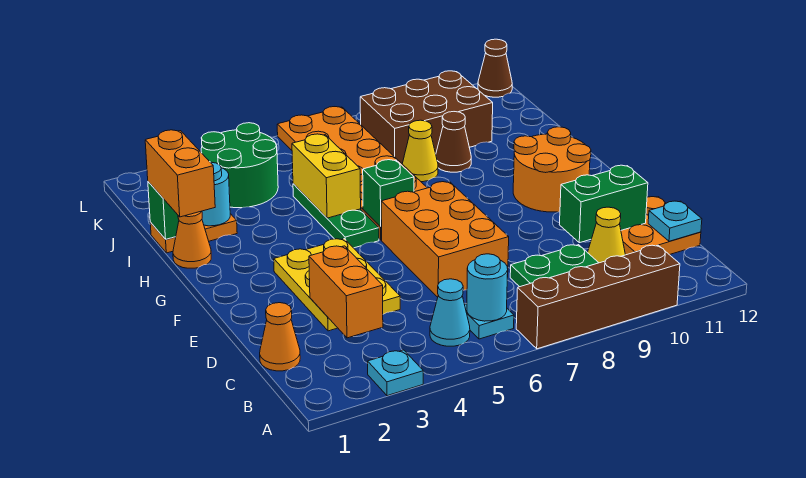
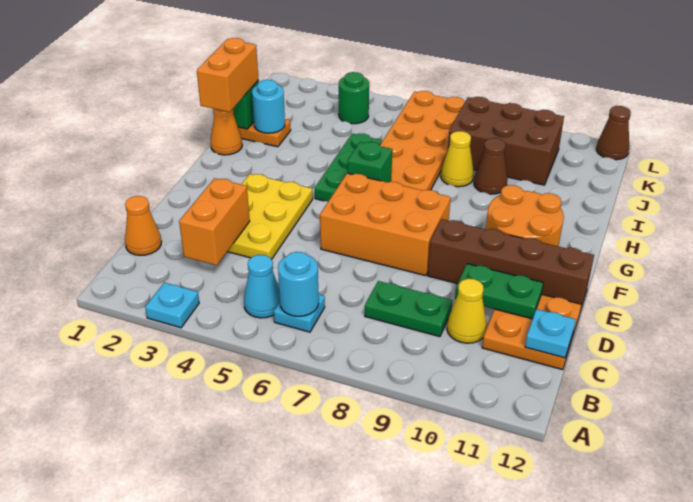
brown brick A7:A10 level 1 -> brown brick E9:E12 level 1
orange brick D6:F7 level 1 -> orange brick E6:F8 level 1
green brick D10:D11 level 2 -> green plate D10:D11 level 2
yellow brick H5:I5 level 2 -> none
green round brick J3:K4 level 1 -> green round brick K4 level 1

